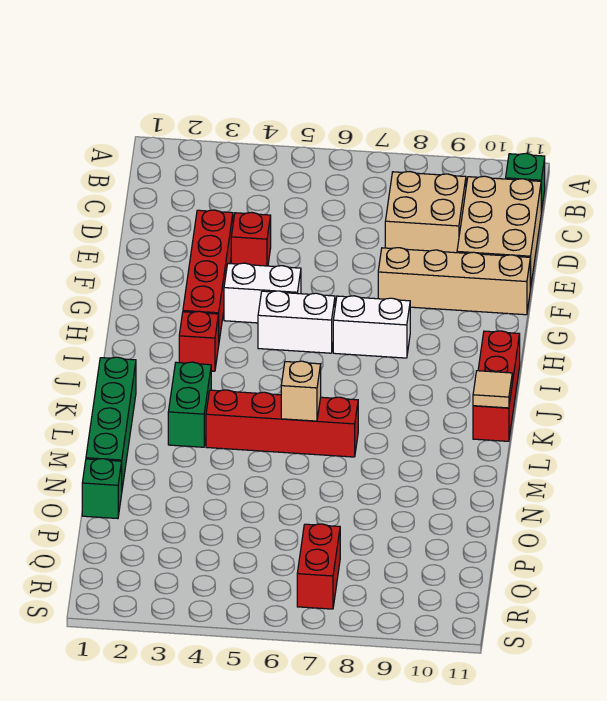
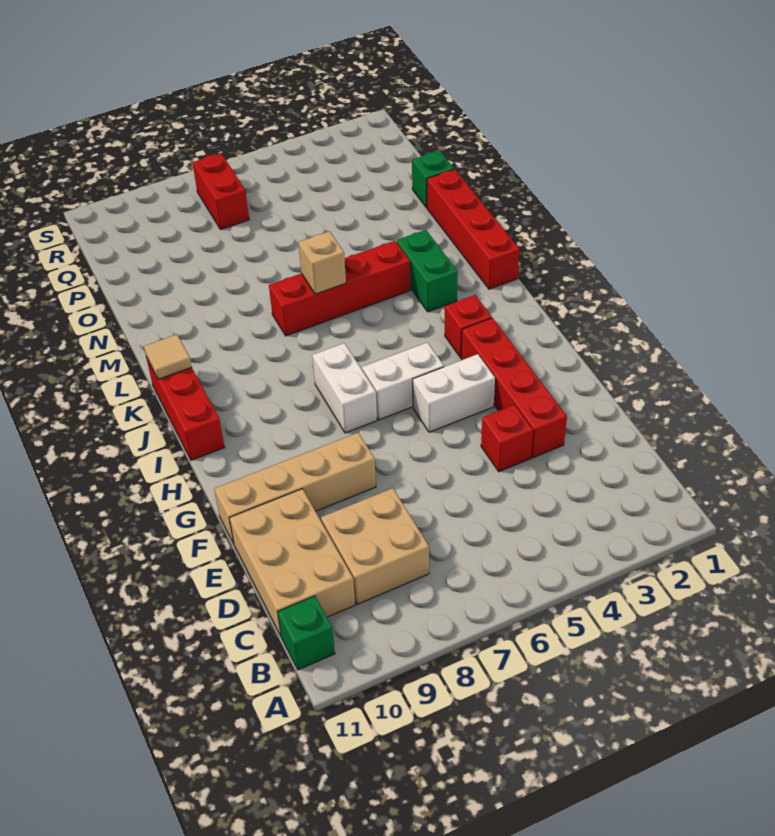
white brick H7:H8 level 1 -> white brick H7:I7 level 1
green brick K1:N1 level 1 -> red brick K1:N1 level 1

